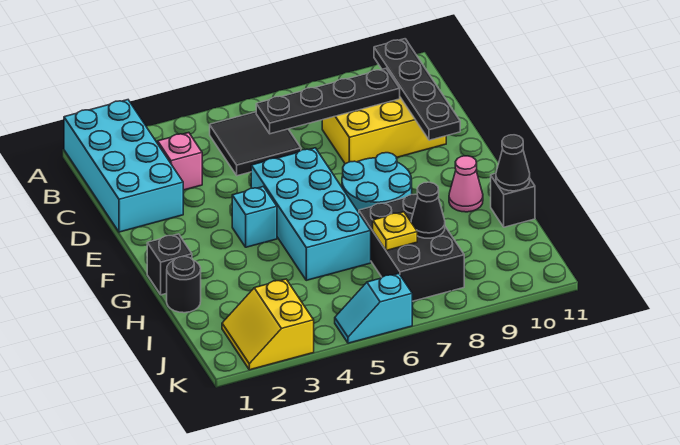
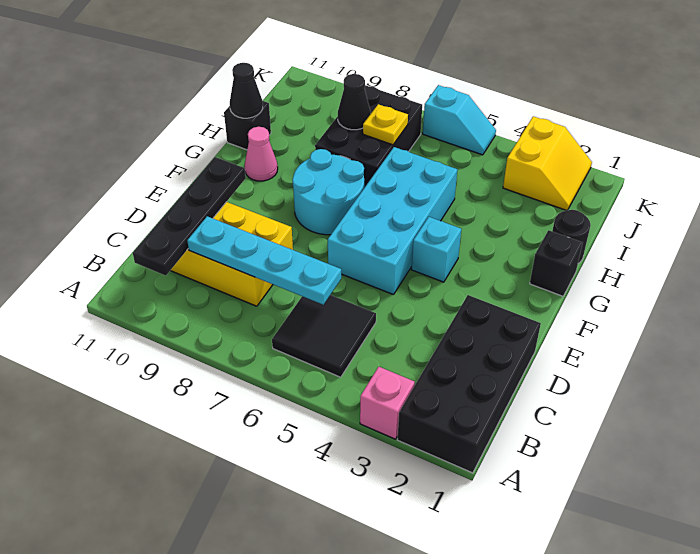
cyan brick A1:D2 level 1 -> black brick A1:D2 level 1
pink brick C3 level 1 -> pink brick A3 level 1
black plate C6:C9 level 2 -> cyan plate C6:C9 level 2

